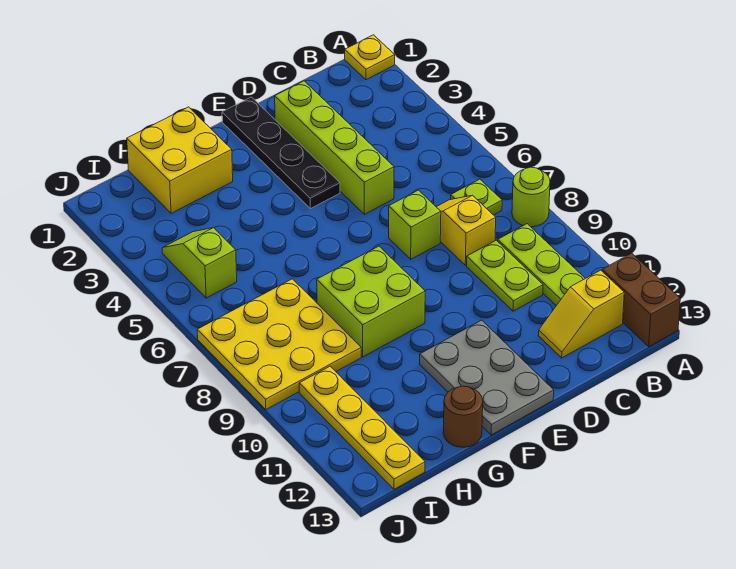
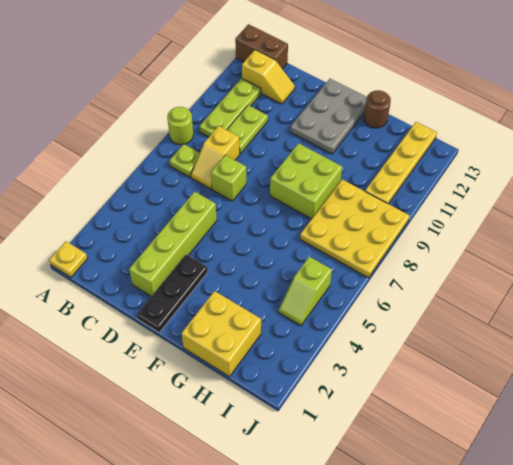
brown brick A12:A13 level 1 -> brown brick A13:B13 level 1
black plate E1:E4 level 1 -> black plate E1:E3 level 1

